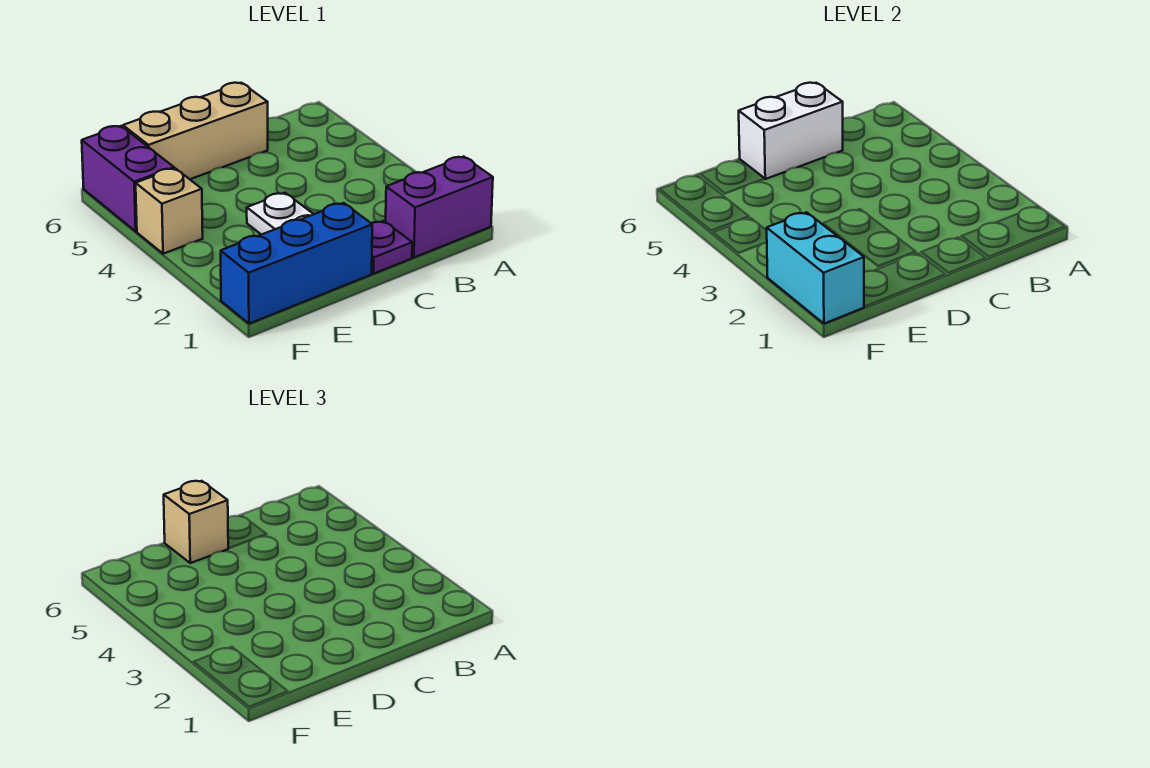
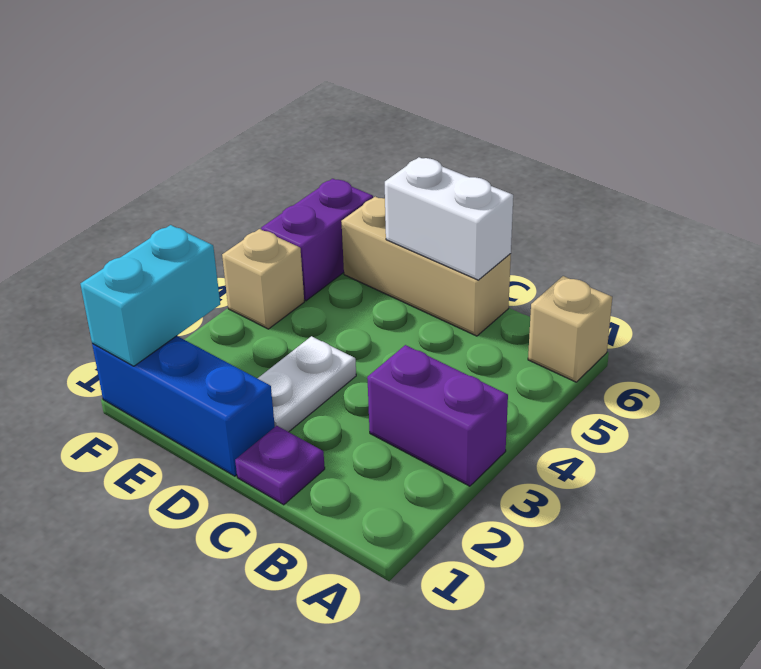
purple brick A1:B1 level 1 -> purple brick A3:B3 level 1
tan brick D6 level 3 -> tan brick A6 level 1

